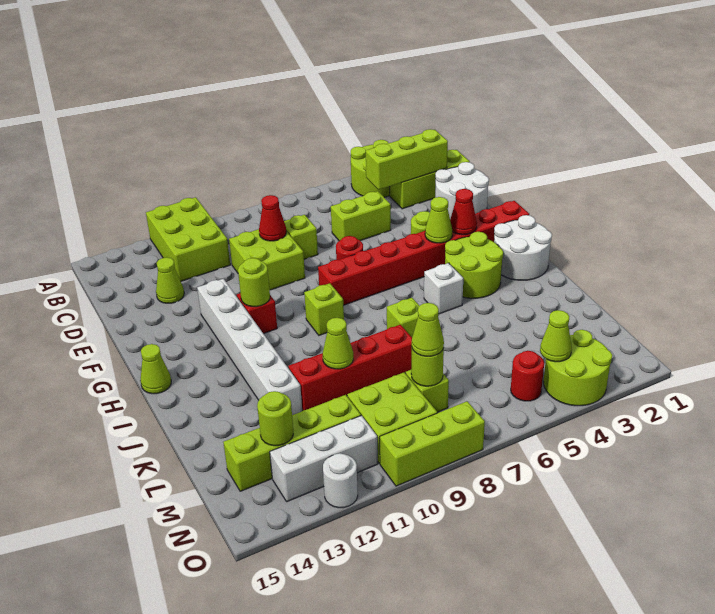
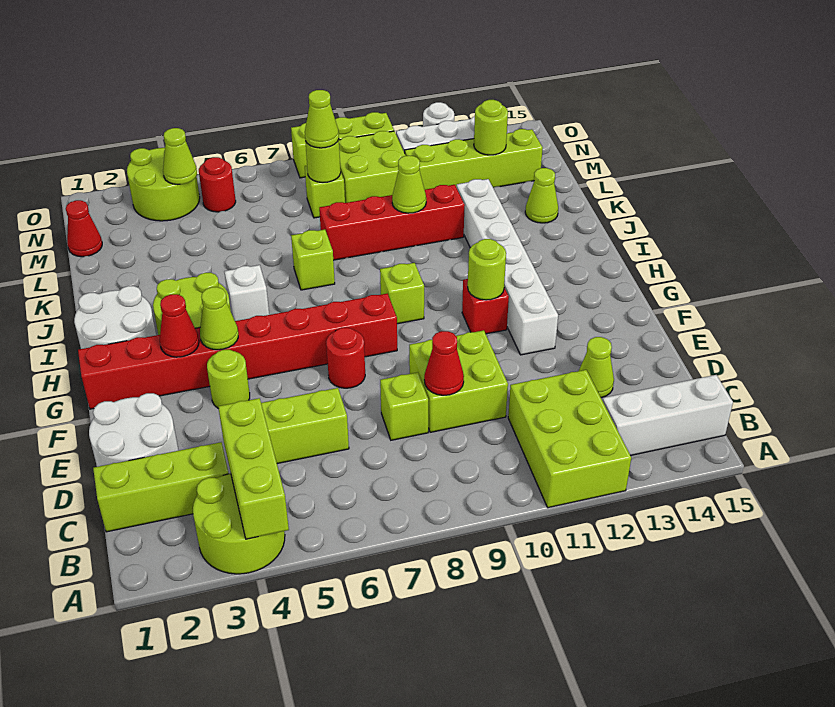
none -> white brick B13:B15 level 1
lime brick C2:C4 level 2 -> lime brick A4:C4 level 2
lime cone H15 level 1 -> lime cone K14 level 1
none -> red cone M1 level 1

